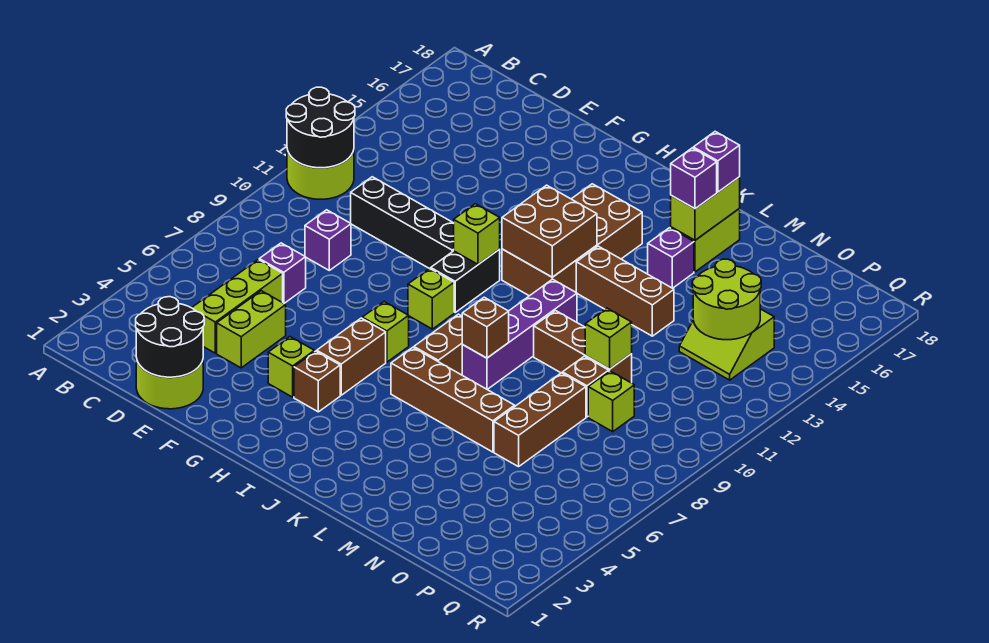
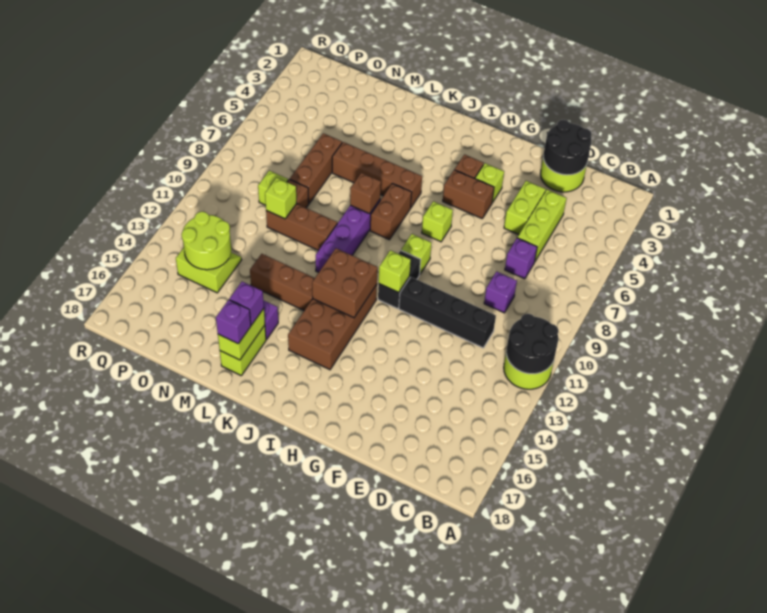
brown brick H5:H6 level 1 -> brown brick G5:H5 level 1

